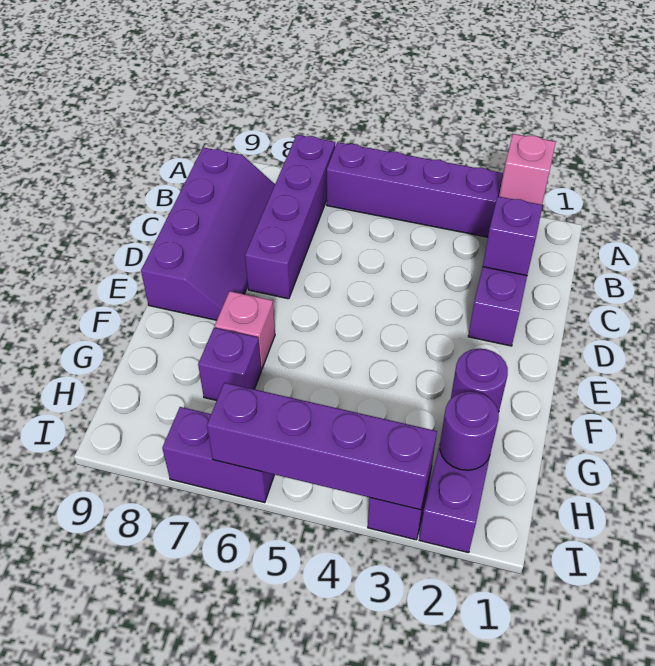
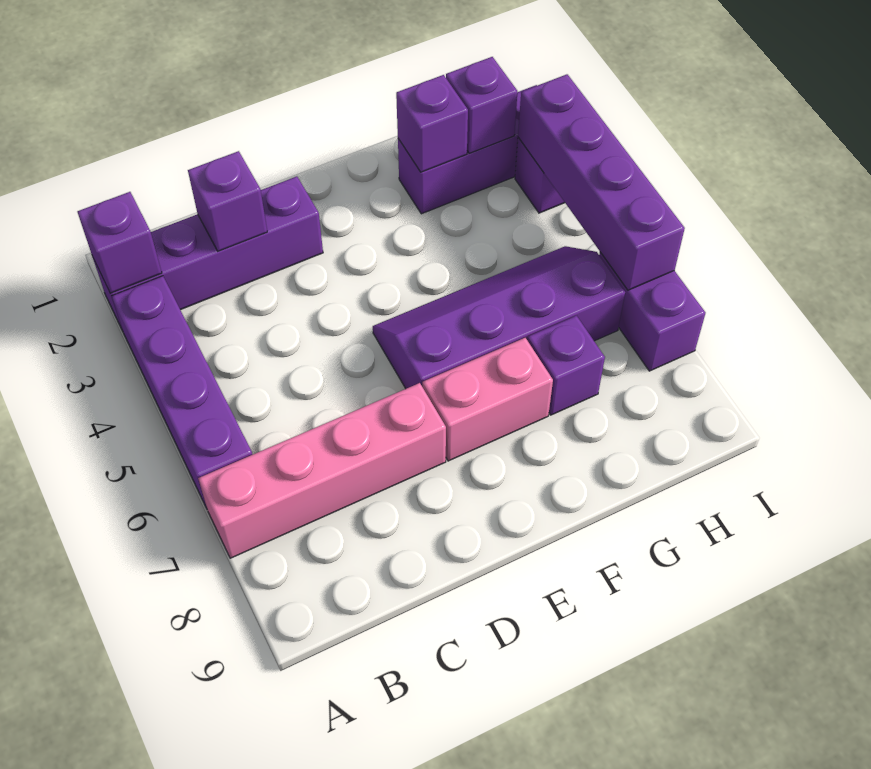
pink brick A2 level 2 -> purple brick A2 level 2
purple brick A7:D7 level 1 -> pink brick A7:D7 level 1
purple slope B8:E9 level 1 top 9 -> purple slope E5:H6 level 1 top 6
pink brick F7 level 1 -> pink brick E7:F7 level 1
purple round brick G2 level 2 -> purple brick G2 level 2
purple round brick H2 level 2 -> purple brick H2 level 2

